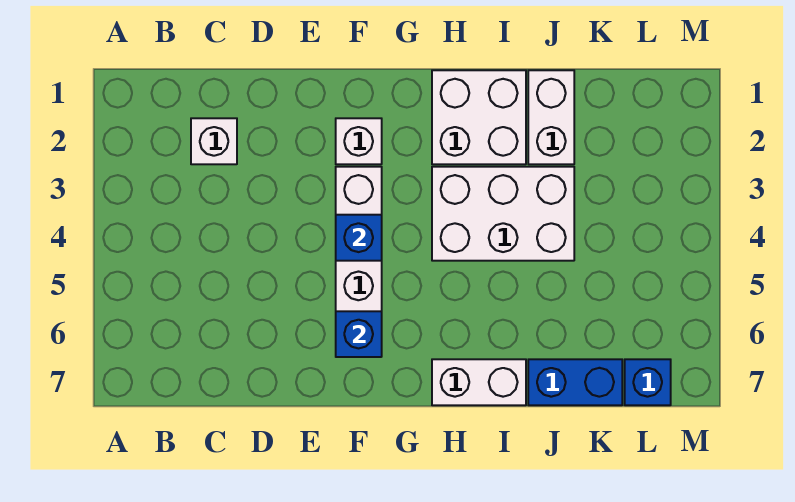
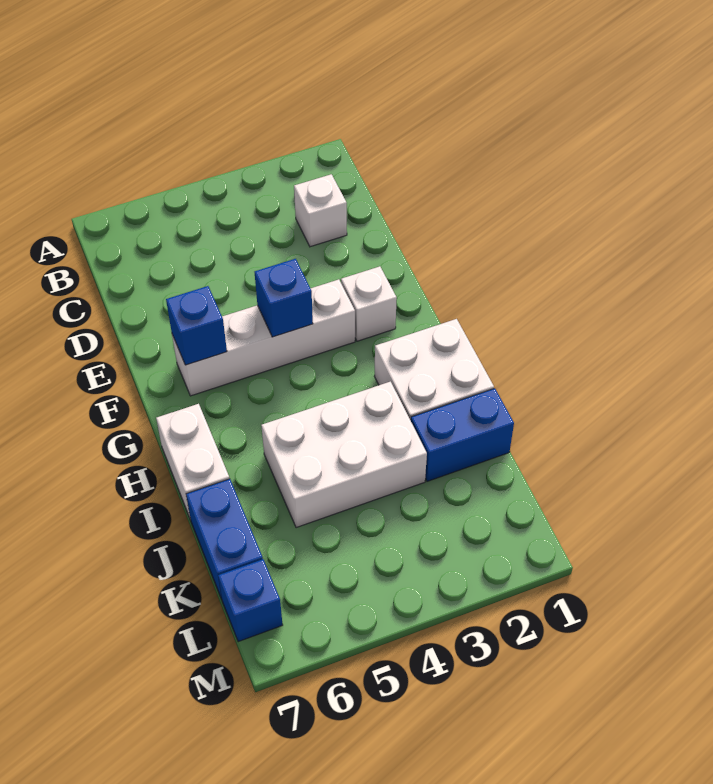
white brick H3:J4 level 1 -> white brick I3:J5 level 1
white brick J1:J2 level 1 -> blue brick J1:J2 level 1

